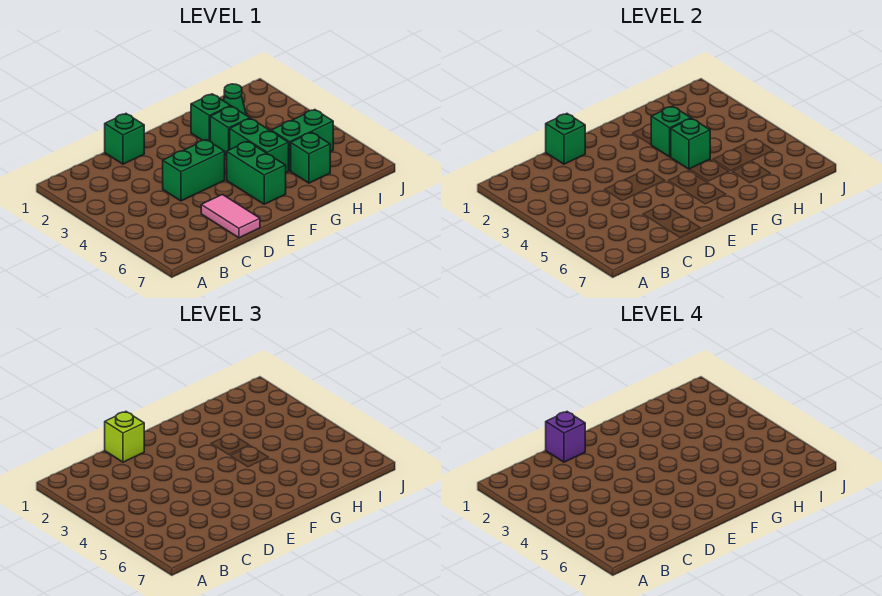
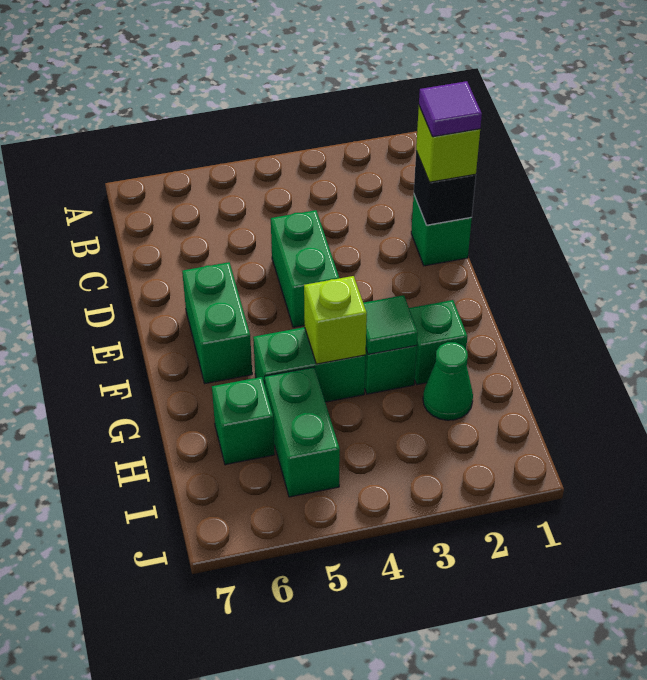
green brick D1 level 2 -> black brick D1 level 2
purple brick D1 level 4 -> purple tile D1 level 4
pink tile D6:D7 level 1 -> none
green brick F5:F6 level 1 -> green brick E6:F6 level 1
green brick G3 level 2 -> green tile G3 level 2
green brick G4 level 2 -> lime brick G4 level 2

